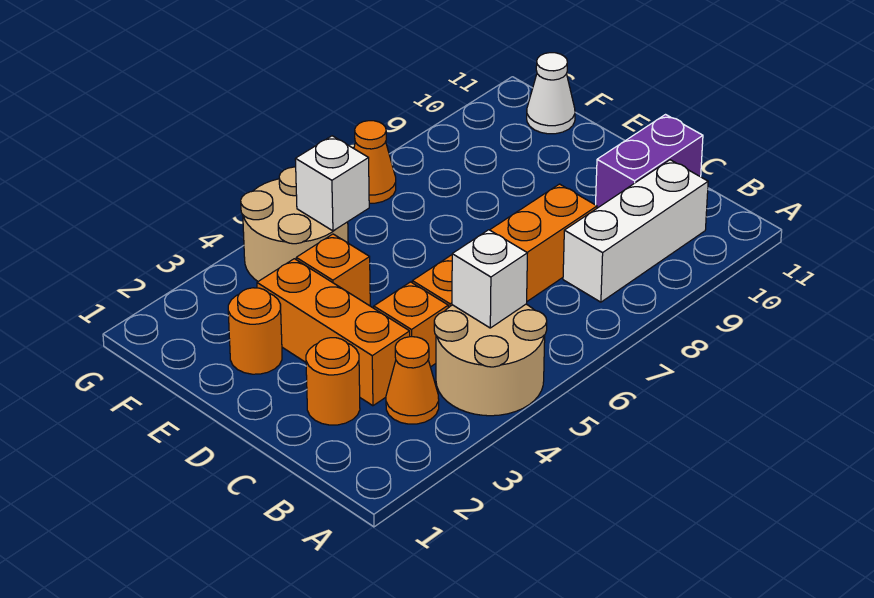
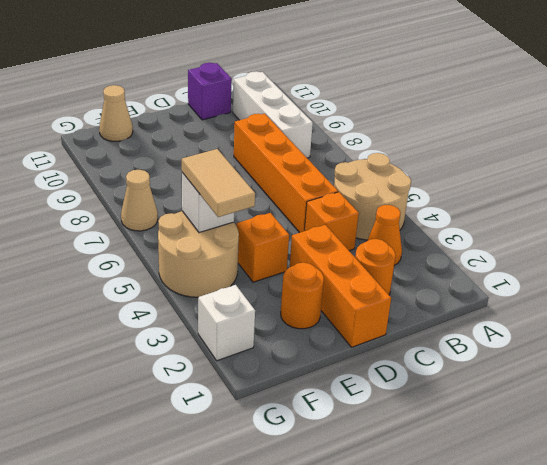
white brick B5 level 2 -> white brick G2 level 1
orange brick C3:E3 level 1 -> orange brick D1:D3 level 1
purple brick C10:C11 level 1 -> purple brick C11 level 1
none -> tan tile F4:F5 level 3
white cone F11 level 1 -> tan cone F11 level 1
orange cone G7 level 1 -> tan cone G7 level 1

